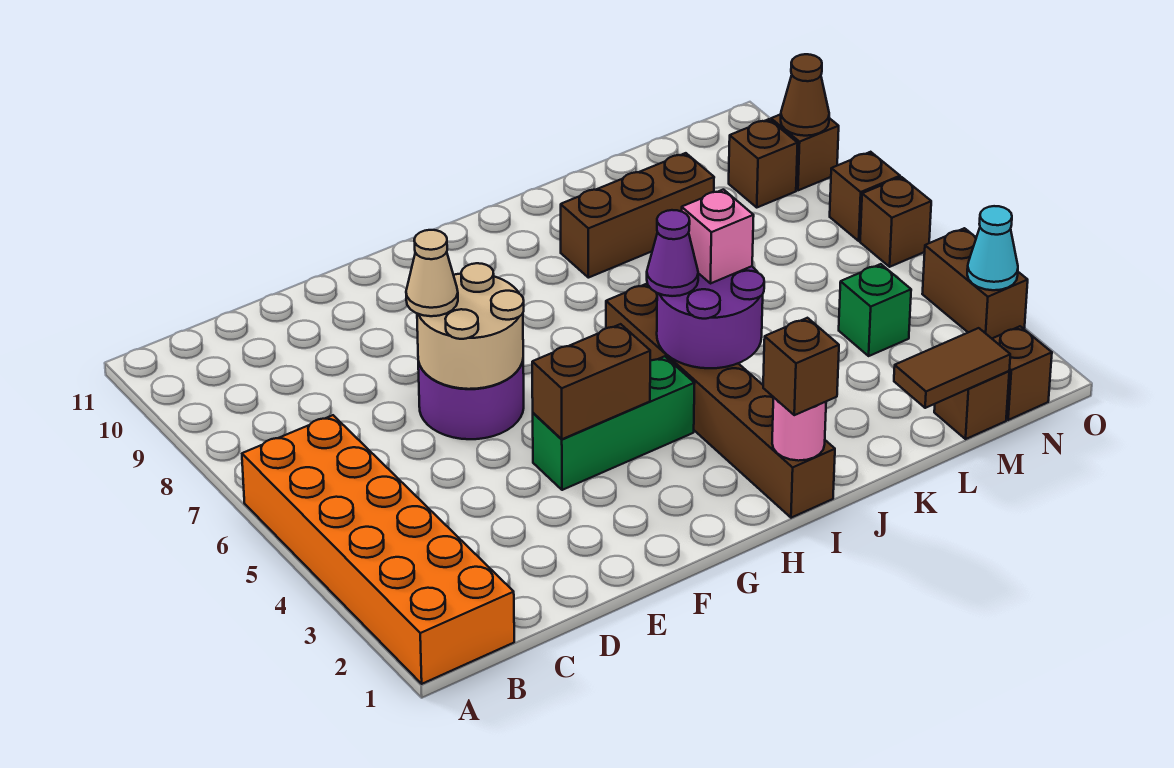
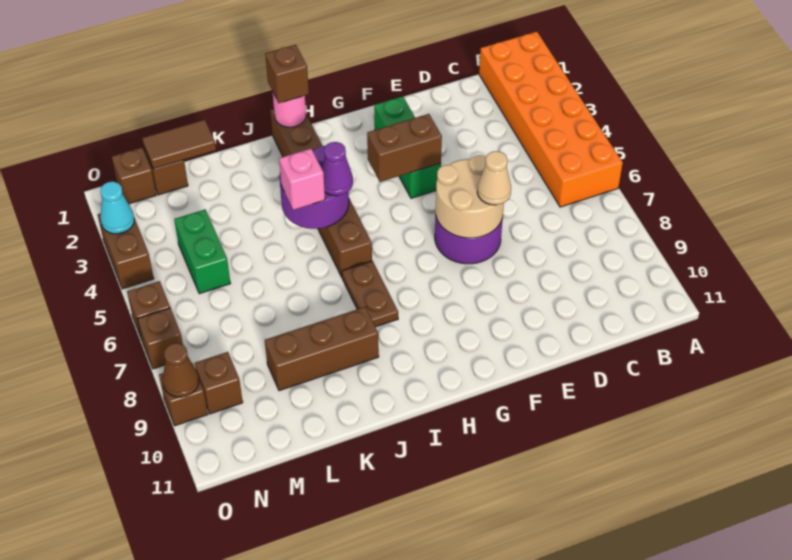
green brick F4:H4 level 1 -> green brick F2:F4 level 1
none -> brown plate I7:I8 level 1
green brick M4 level 1 -> green brick M4:M5 level 1

